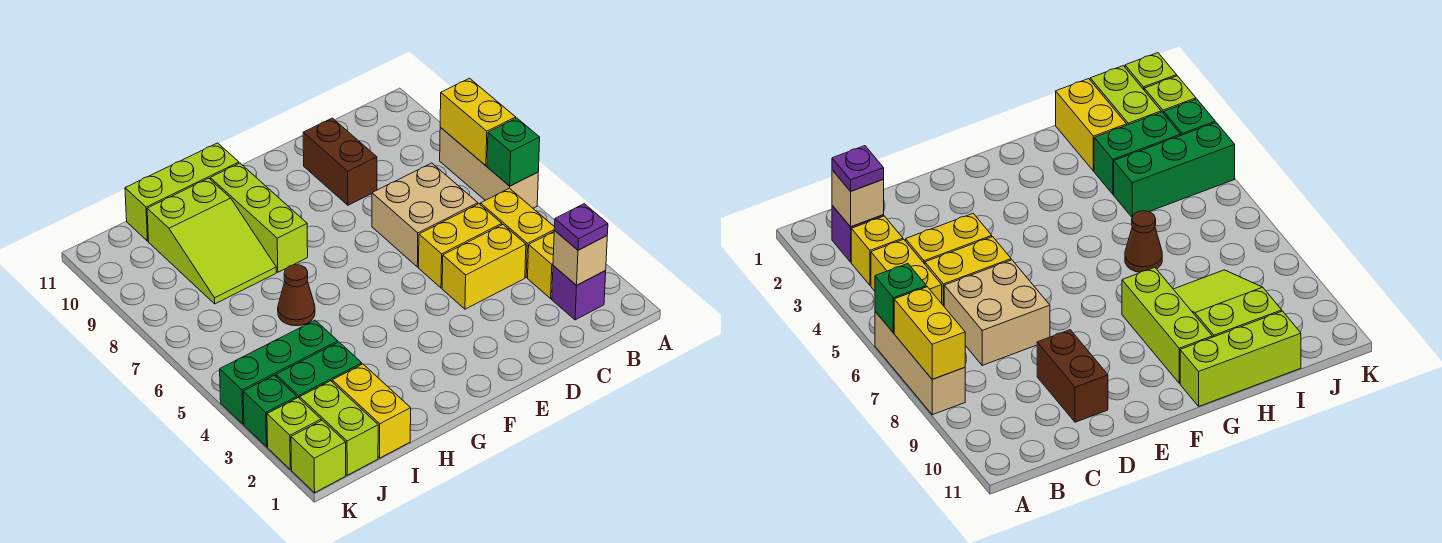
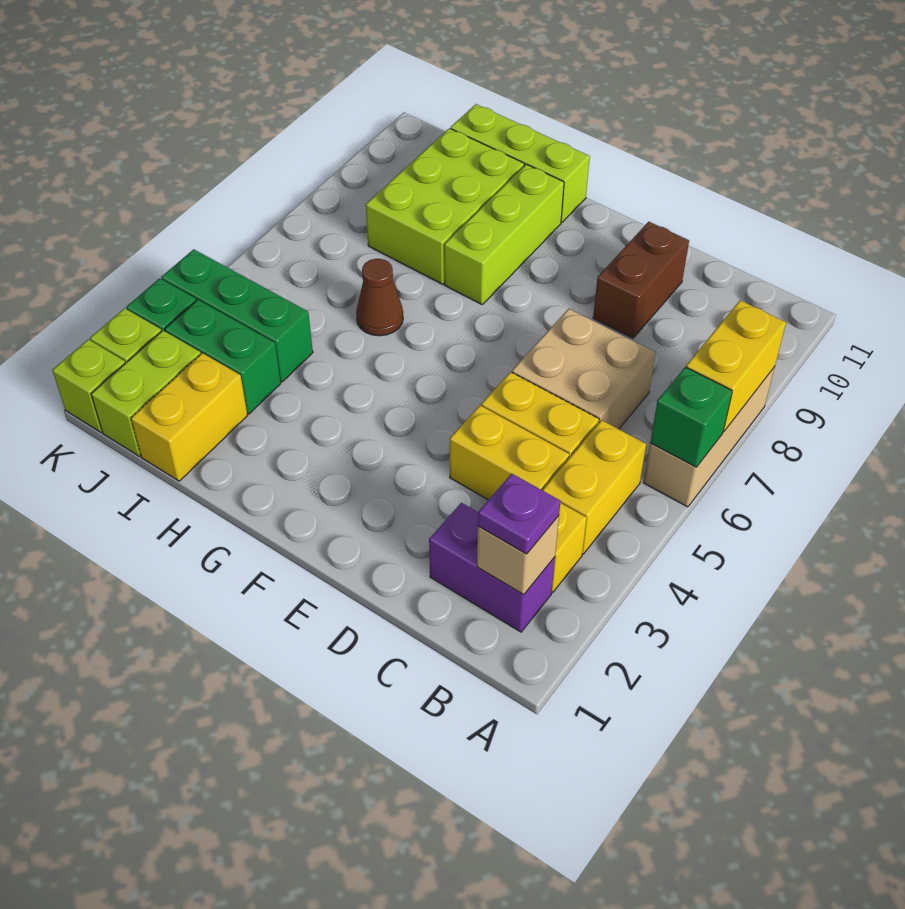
purple brick B2 level 1 -> purple brick B2:C2 level 1
lime slope H8:I10 level 1 top 10 -> lime brick H8:I10 level 1

